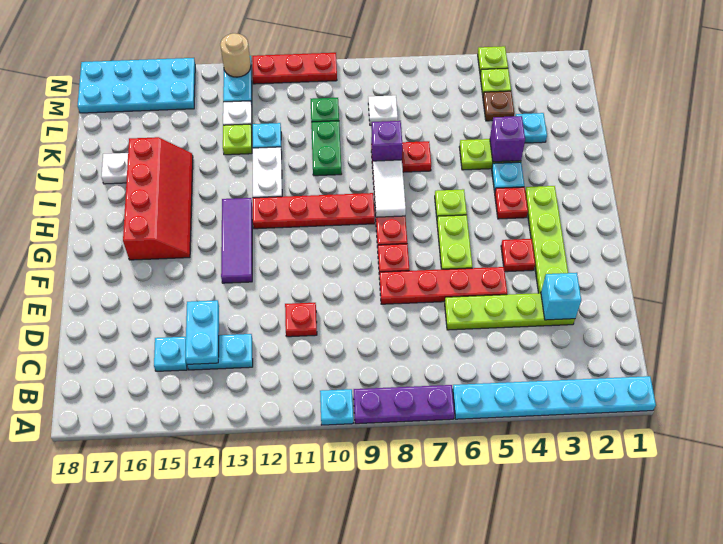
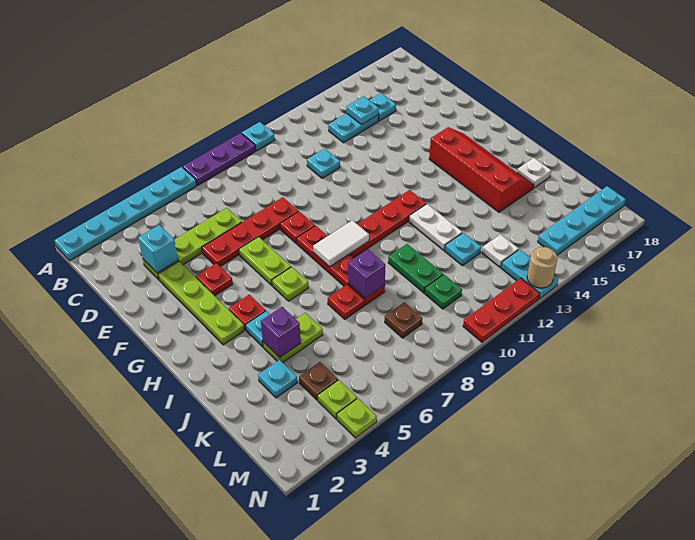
cyan plate C14:D14 level 2 -> cyan plate C14 level 2
red plate D11 level 1 -> cyan plate D11 level 1
purple tile F13:H13 level 1 -> none
red slope G15:J16 level 1 top 16 -> red slope G15:J16 level 1 top 15
white tile H8:I8 level 2 -> white tile H8:H9 level 2
lime plate K13 level 1 -> none
white plate L8 level 1 -> brown plate L8 level 1
cyan plate M15:N18 level 1 -> cyan plate M15:M18 level 1

